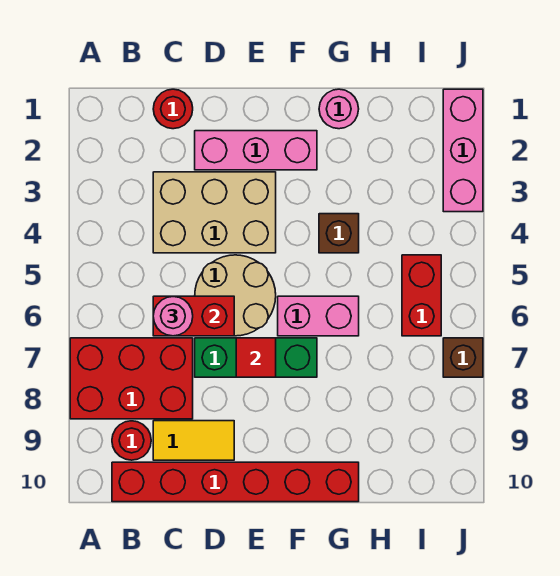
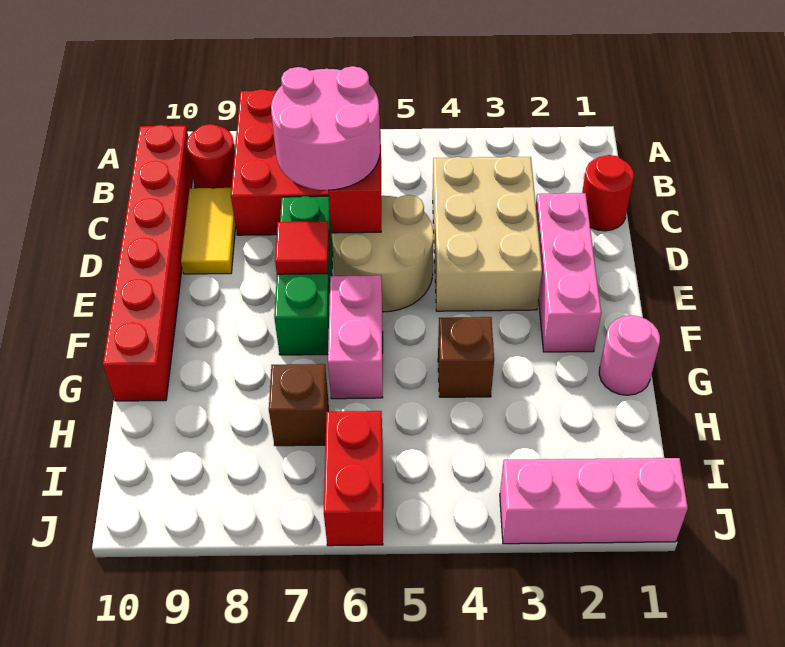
pink round brick C6 level 3 -> pink round brick C6:D7 level 3
red brick I5:I6 level 1 -> red brick I6:J6 level 1
brown brick J7 level 1 -> brown brick H7 level 1

